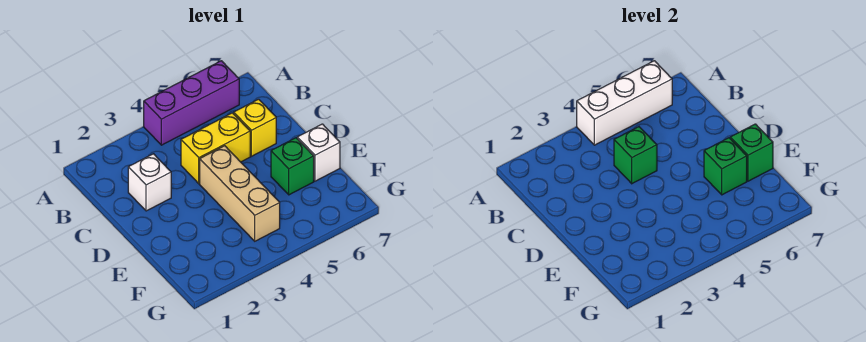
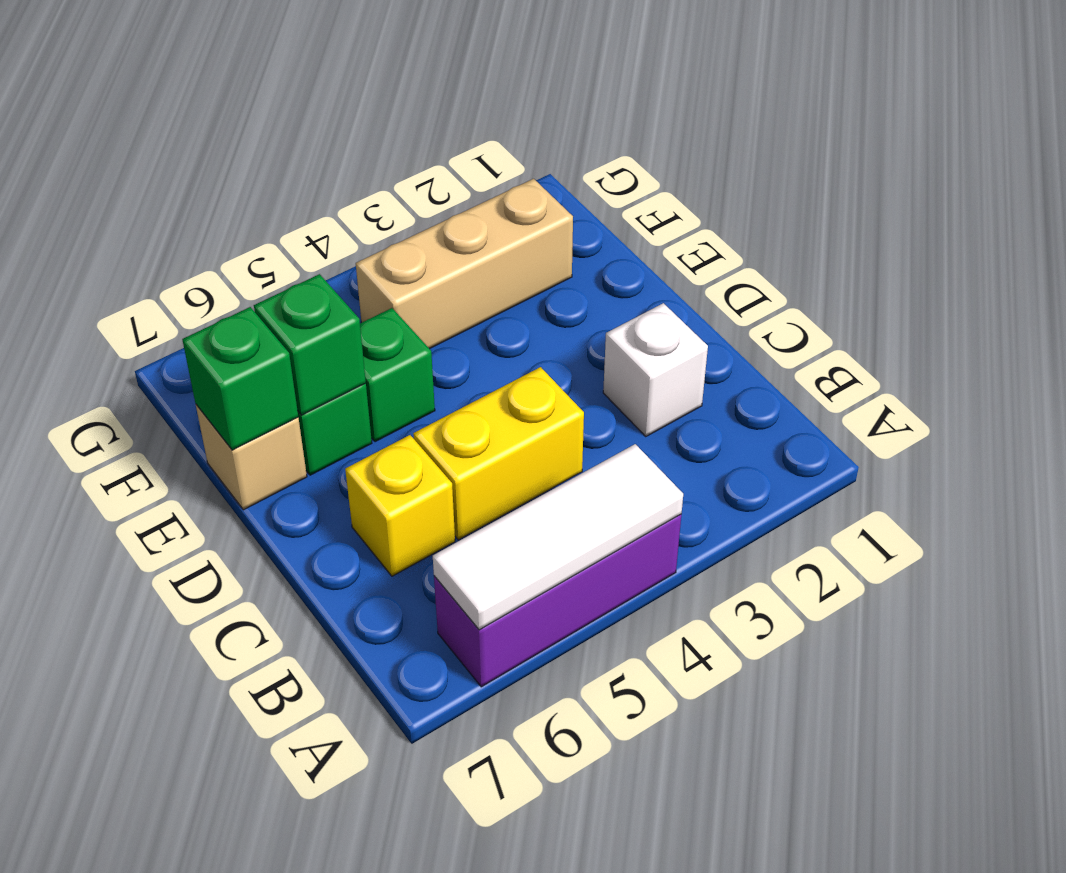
white brick A4:A6 level 2 -> white tile A4:A6 level 2
green brick C4 level 2 -> green brick E5 level 1
tan brick D4:F4 level 1 -> tan brick F2:F4 level 1
white brick E7 level 1 -> tan brick E7 level 1

